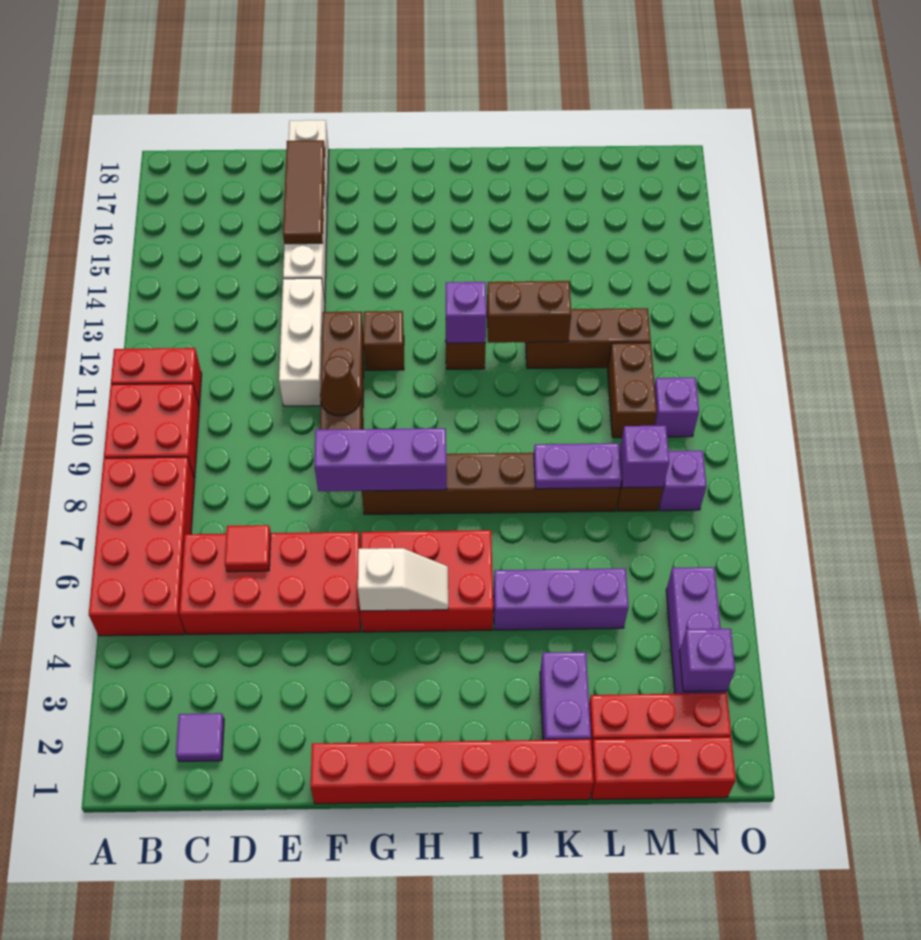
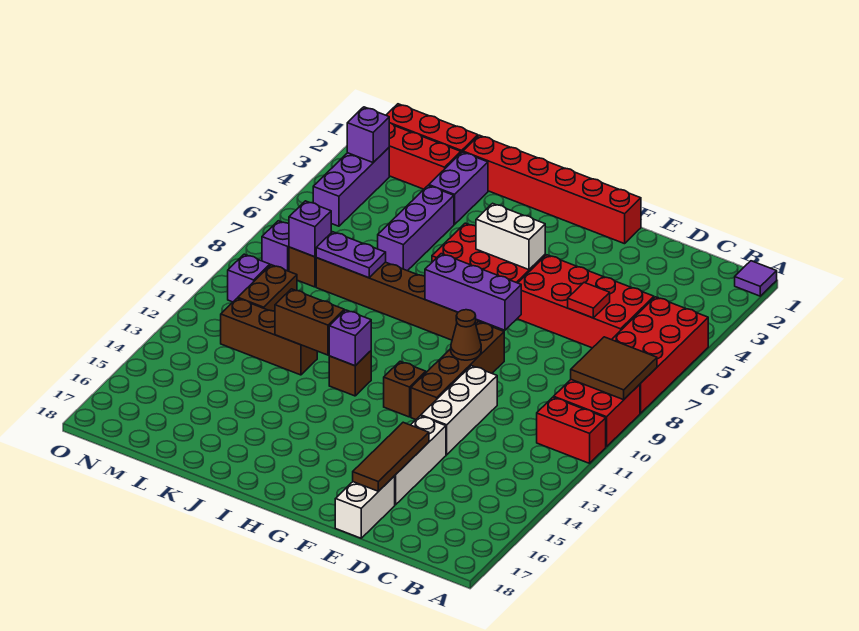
none -> brown tile A8:B9 level 2
purple tile C2 level 1 -> purple tile A1 level 1
white slope G5:H5 level 2 top G -> white brick G5:H5 level 2
purple brick J5:L5 level 1 -> purple brick K4:K6 level 1

